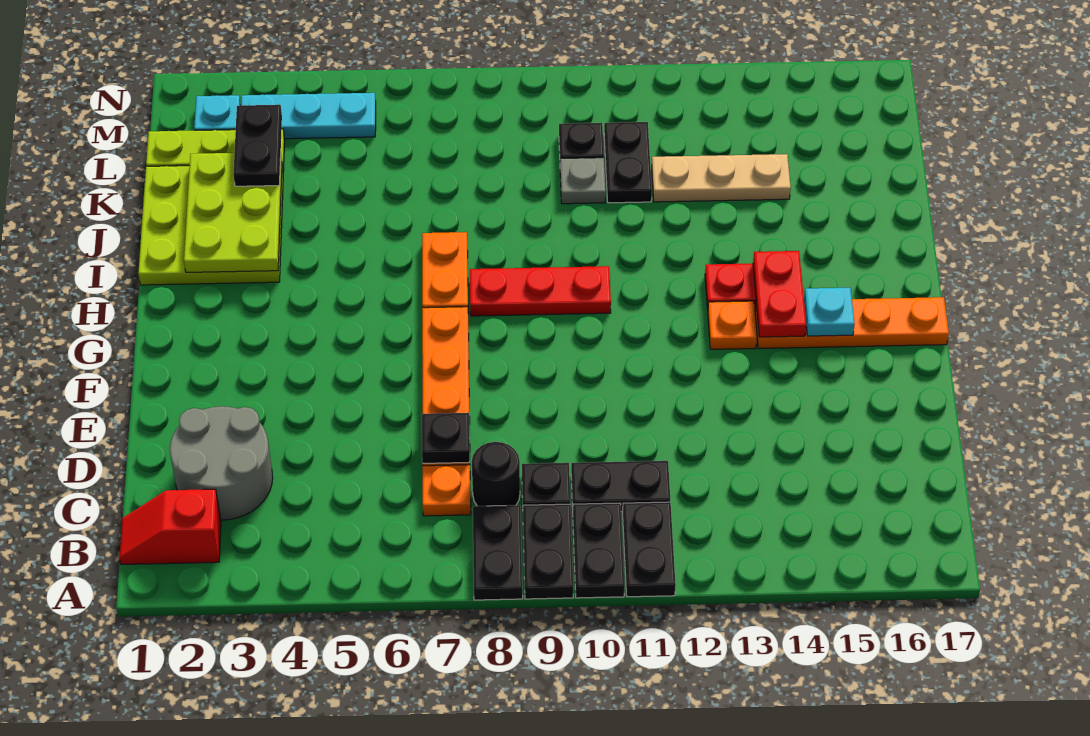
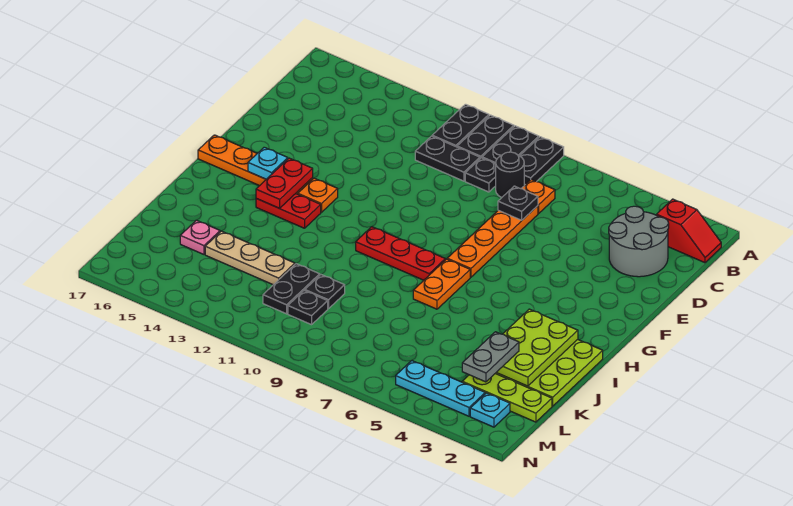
black plate K3:L3 level 3 -> grey plate K3:L3 level 3
grey plate K10 level 1 -> black plate K10 level 1
none -> pink plate K15 level 1

